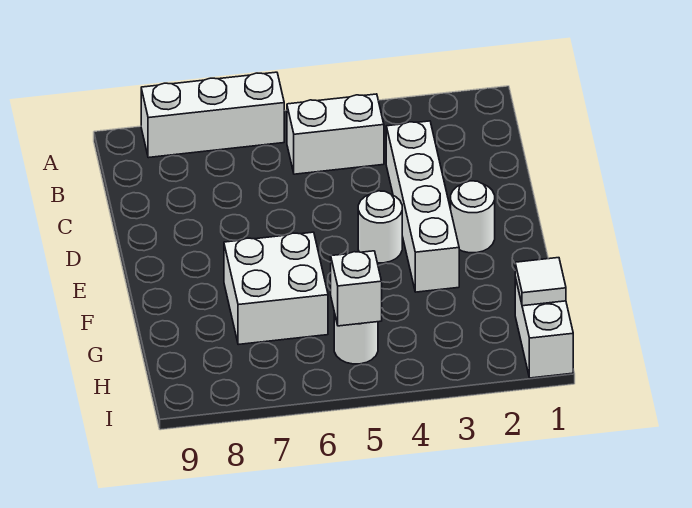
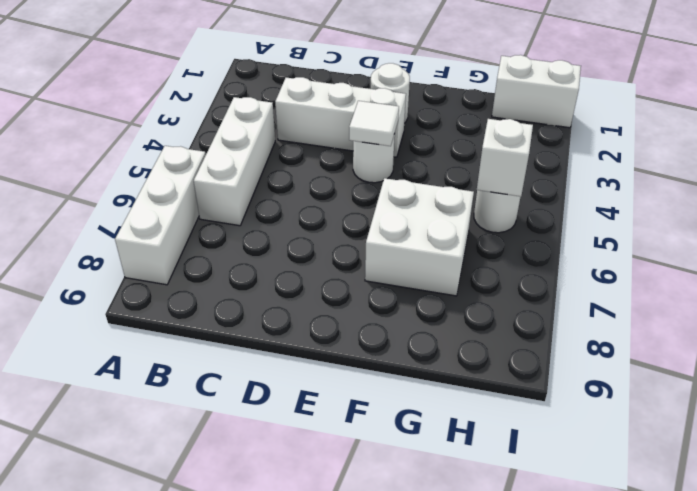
white brick B4:B5 level 1 -> white brick B4:B6 level 1
white brick C3:F3 level 1 -> white brick C3:E3 level 1
white tile H1 level 2 -> white tile E4 level 2

